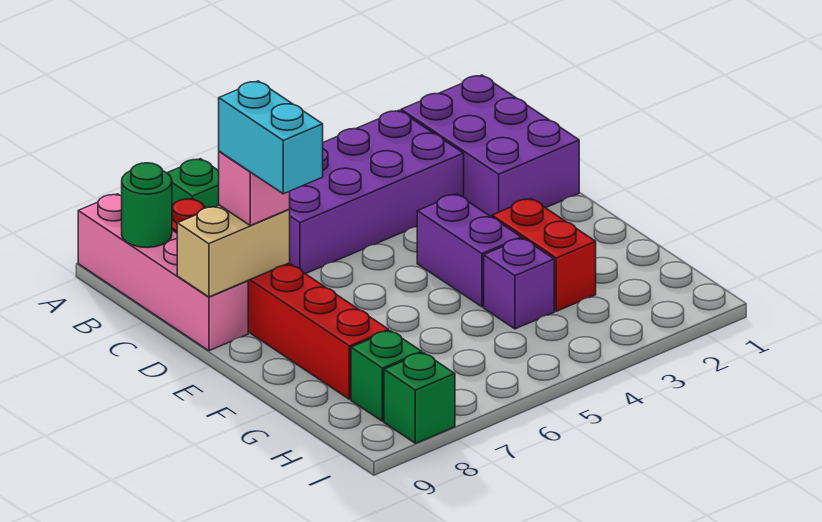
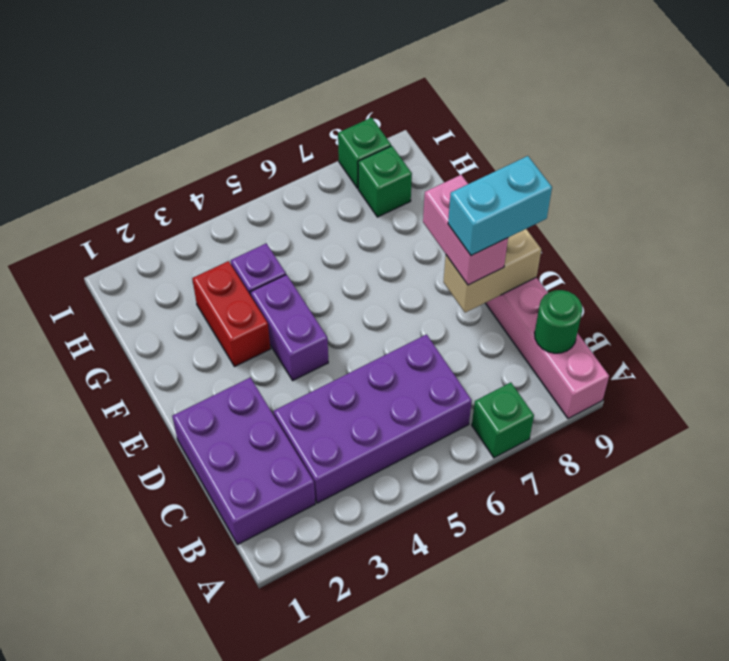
red brick B8:G8 level 1 -> none
pink brick D8 level 3 -> pink brick D8:E8 level 3
cyan brick D8:E8 level 4 -> cyan brick D8:D9 level 4

